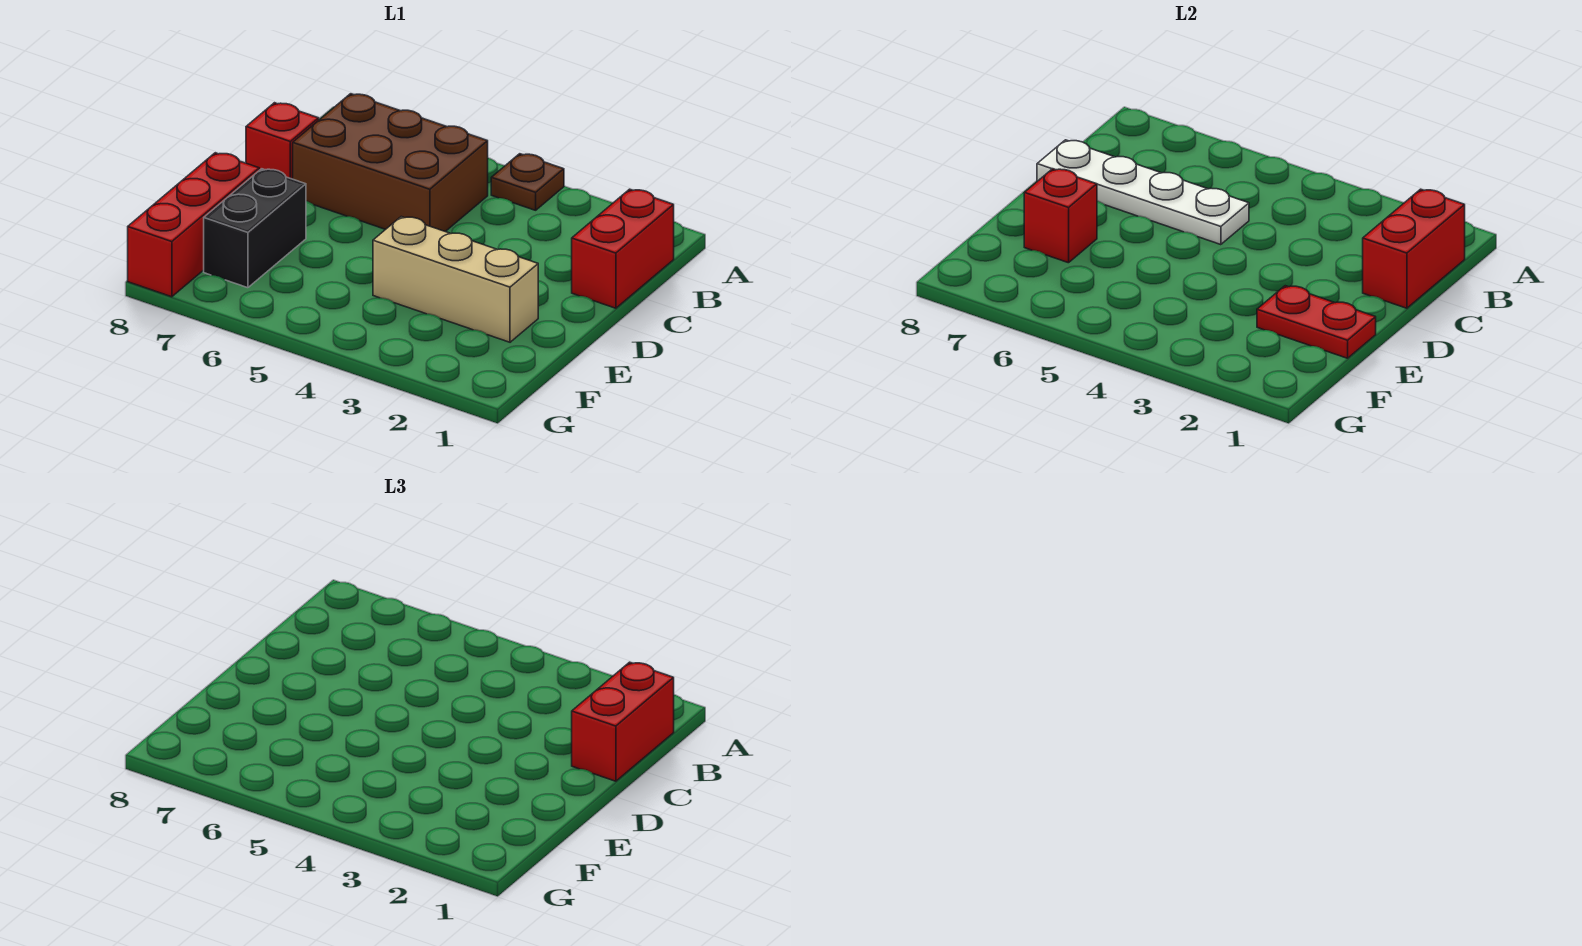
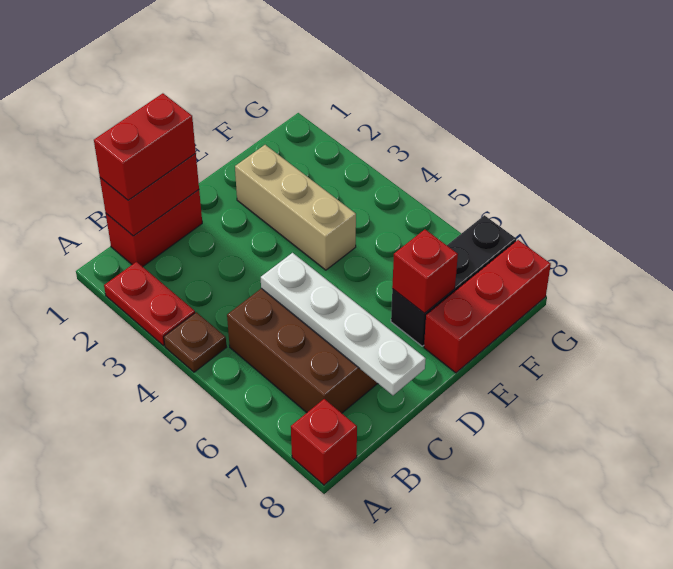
red brick C8 level 1 -> red brick A8 level 1
red plate E1:E2 level 2 -> red plate A2:A3 level 1
black brick E7:F7 level 1 -> black brick E7:G7 level 1

